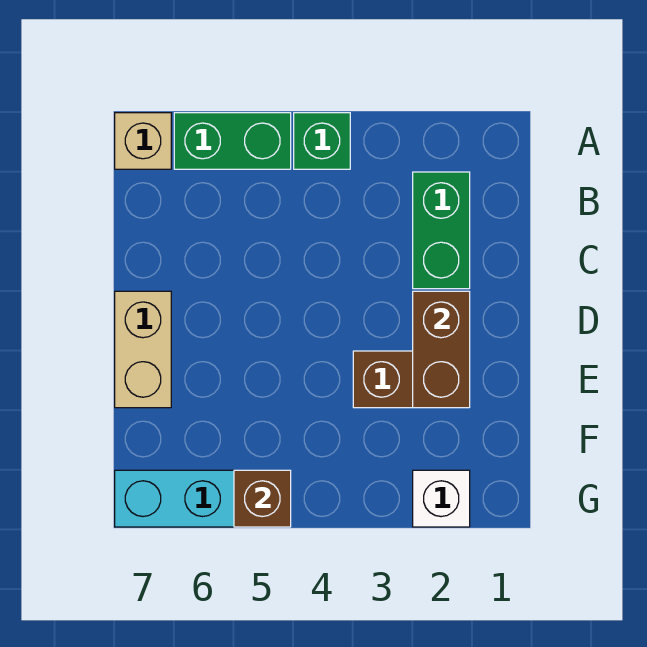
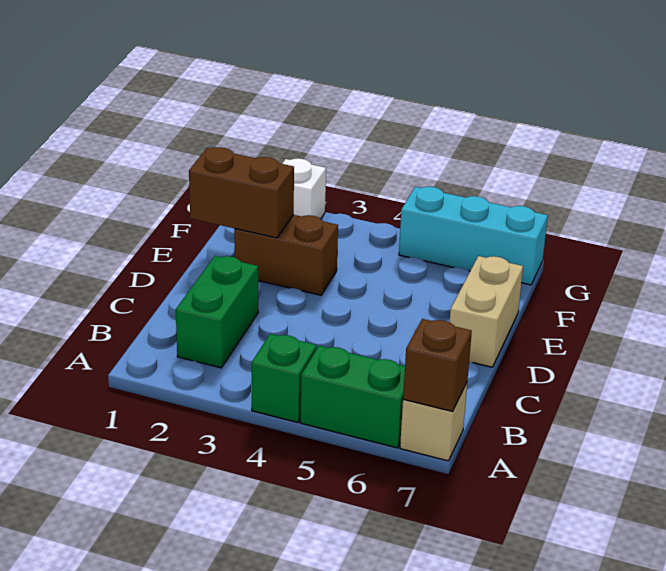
brown brick D2:E2 level 2 -> brown brick E1:E2 level 2
brown brick G5 level 2 -> brown brick A7 level 2

